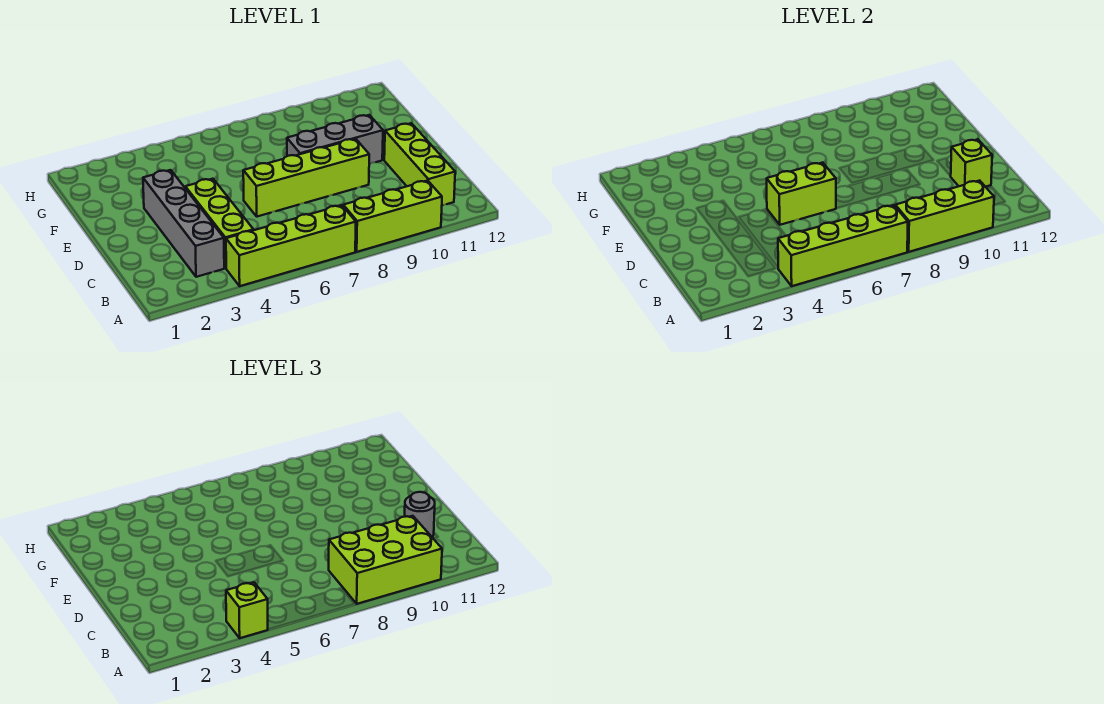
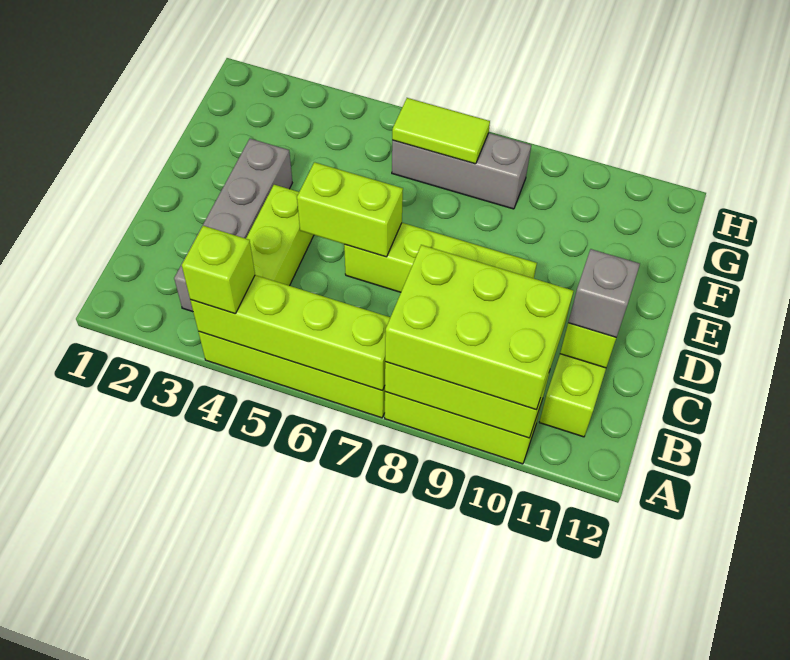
grey round brick C11 level 3 -> grey brick C11 level 3
grey brick E8:E10 level 1 -> grey brick G6:G8 level 1
none -> lime tile G6:G7 level 2

